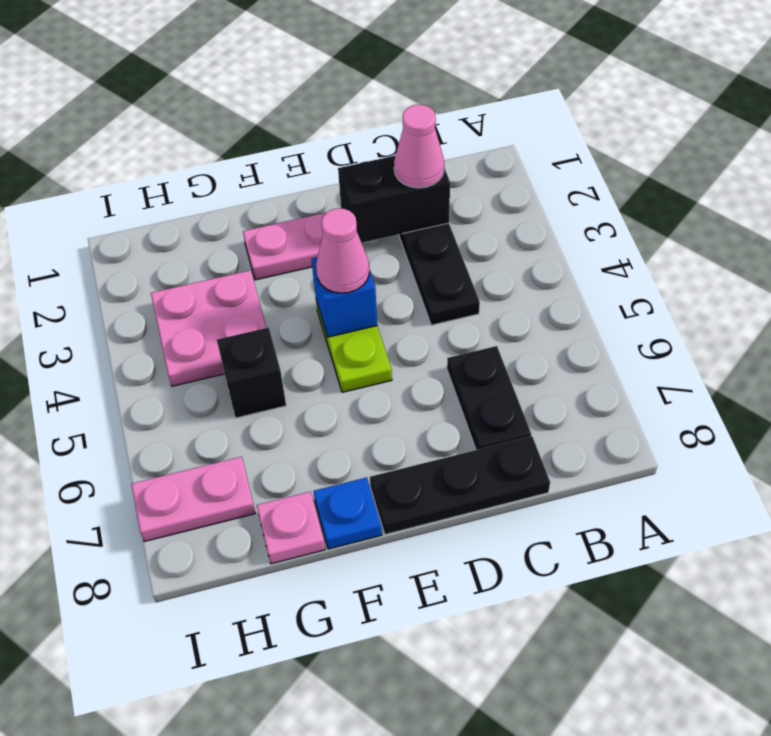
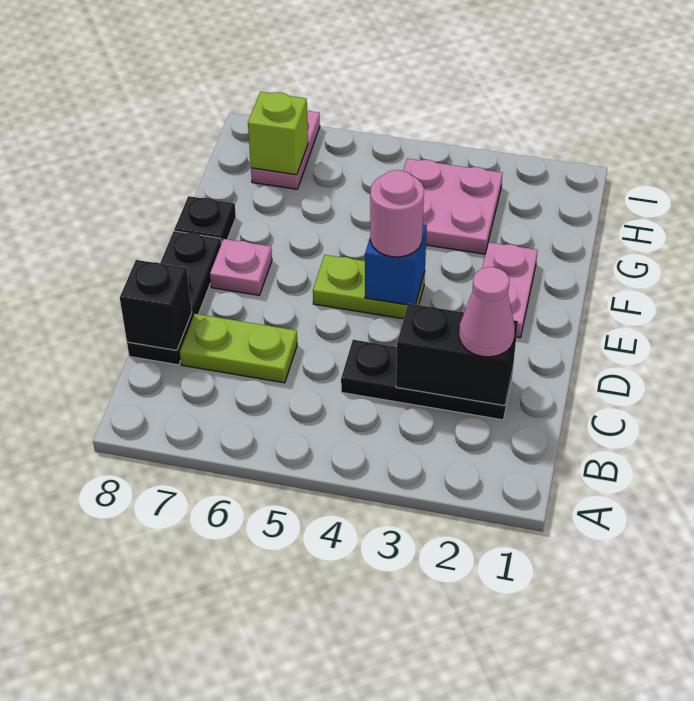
black brick C2:D2 level 2 -> black brick C2:C3 level 2
black plate C6:C7 level 1 -> lime plate C6:C7 level 1
pink cone E4 level 3 -> pink round brick E4 level 3
blue plate F8 level 1 -> black plate F8 level 1
black brick G5 level 1 -> black brick C8 level 2
pink plate G8 level 1 -> pink plate E7 level 1
none -> lime brick H7 level 2

